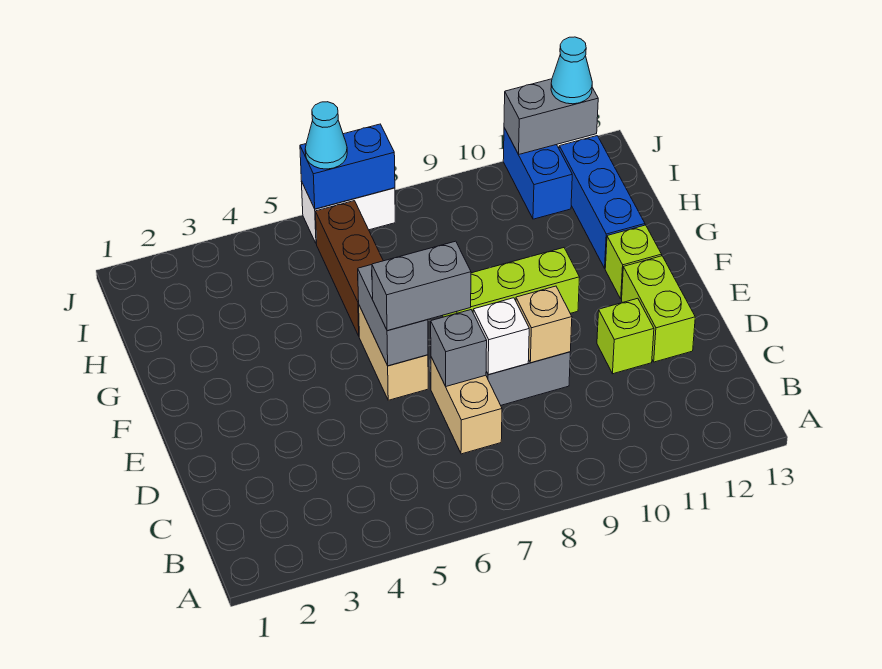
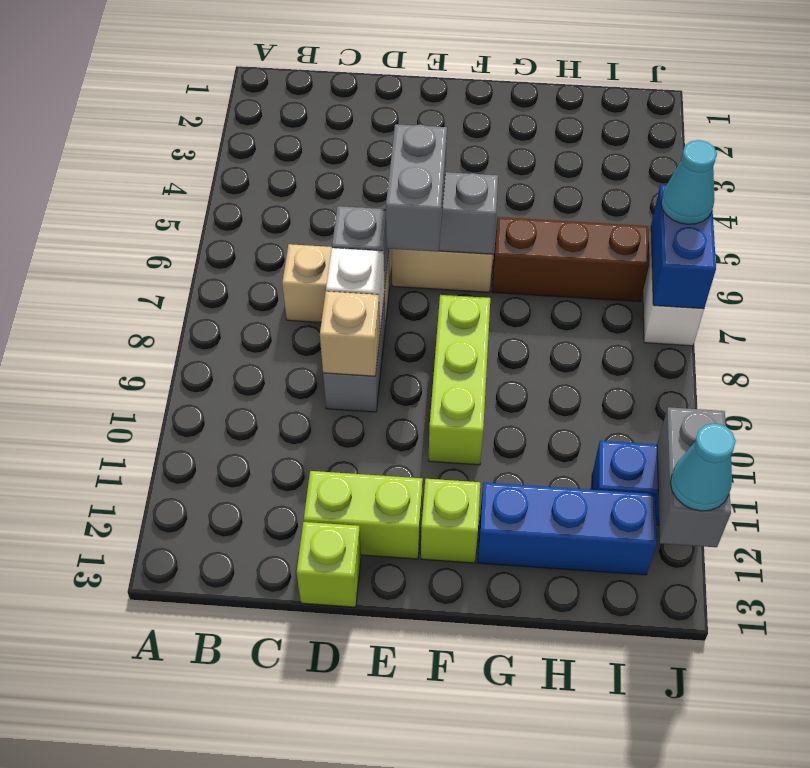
lime brick D11 level 1 -> lime brick D13 level 1

